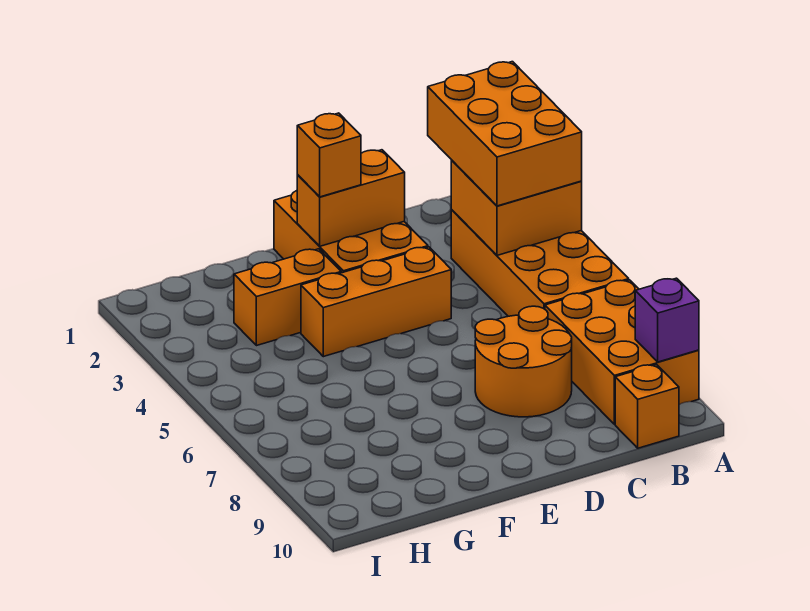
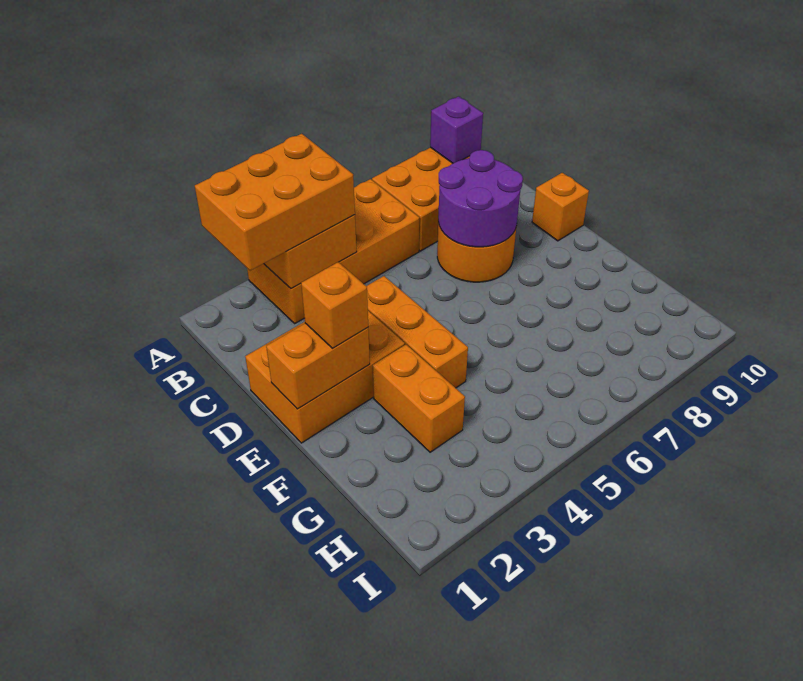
orange brick B10 level 1 -> orange brick D10 level 1
none -> purple round brick C7:D8 level 2
orange brick D2:E2 level 2 -> orange brick E1:E2 level 2

